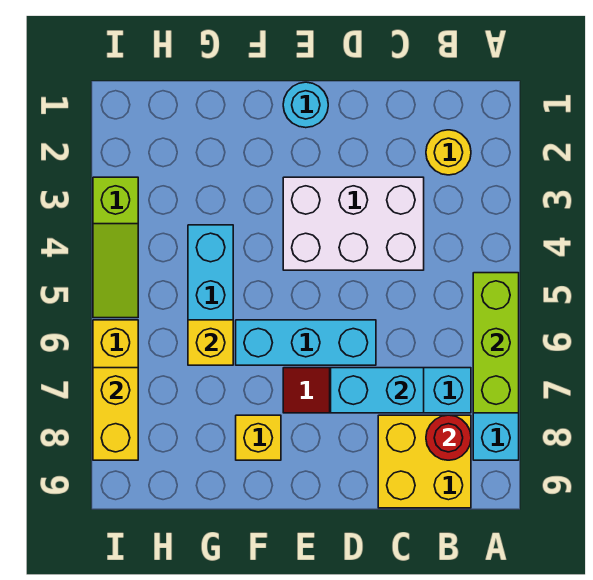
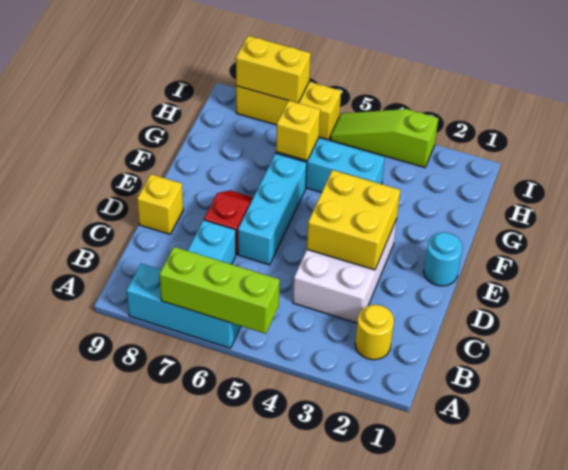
yellow brick B8:C9 level 1 -> yellow brick D3:E4 level 2
red round brick B8 level 2 -> none
cyan brick C7:D7 level 2 -> none
yellow brick F8 level 1 -> yellow brick D9 level 1

